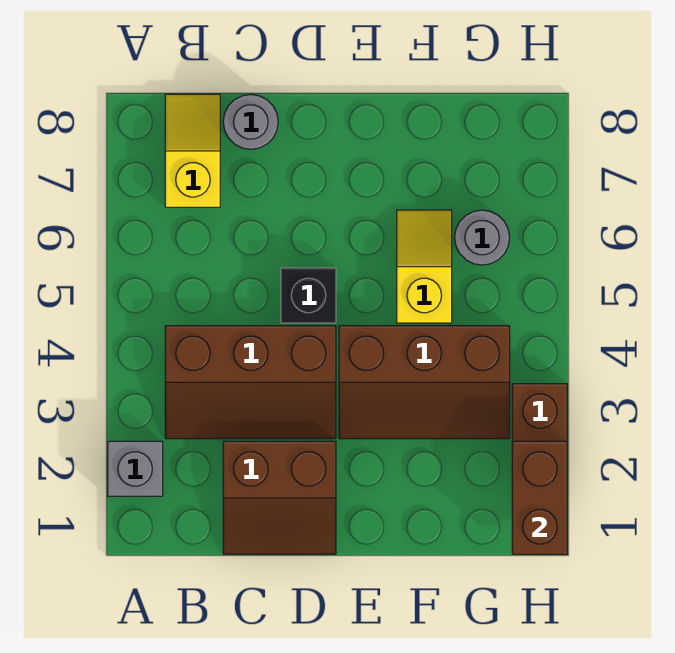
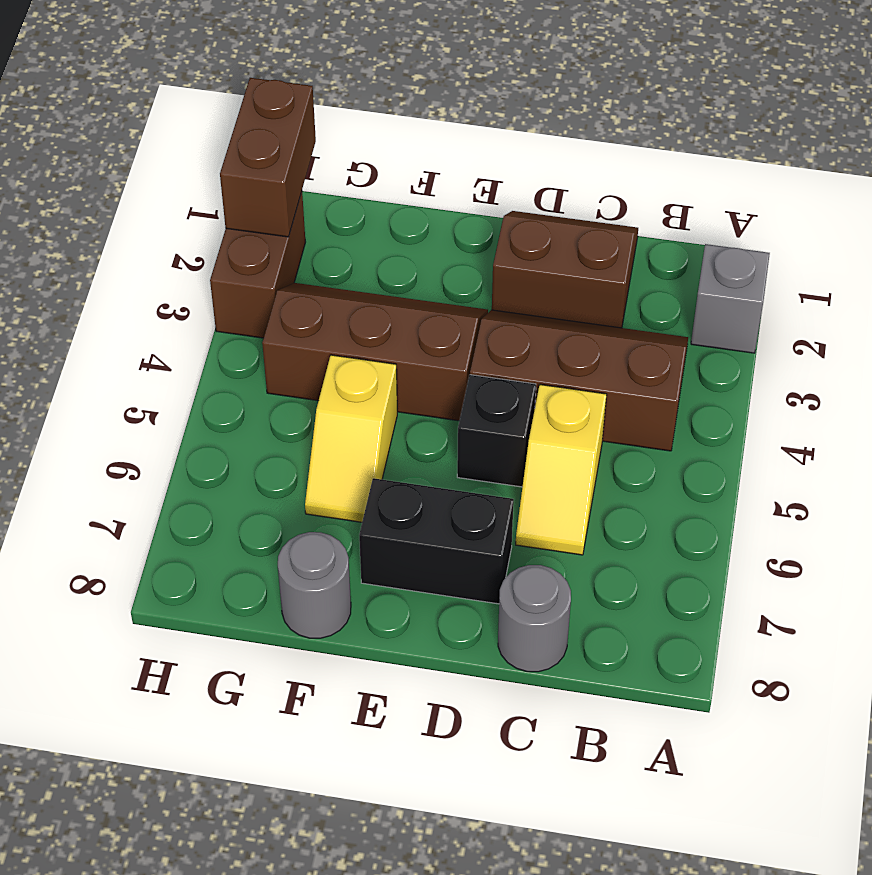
yellow slope B7:B8 level 1 top 7 -> yellow slope C5:C6 level 1 top 5
none -> black brick D7:E7 level 1
grey round brick G6 level 1 -> grey round brick F8 level 1

